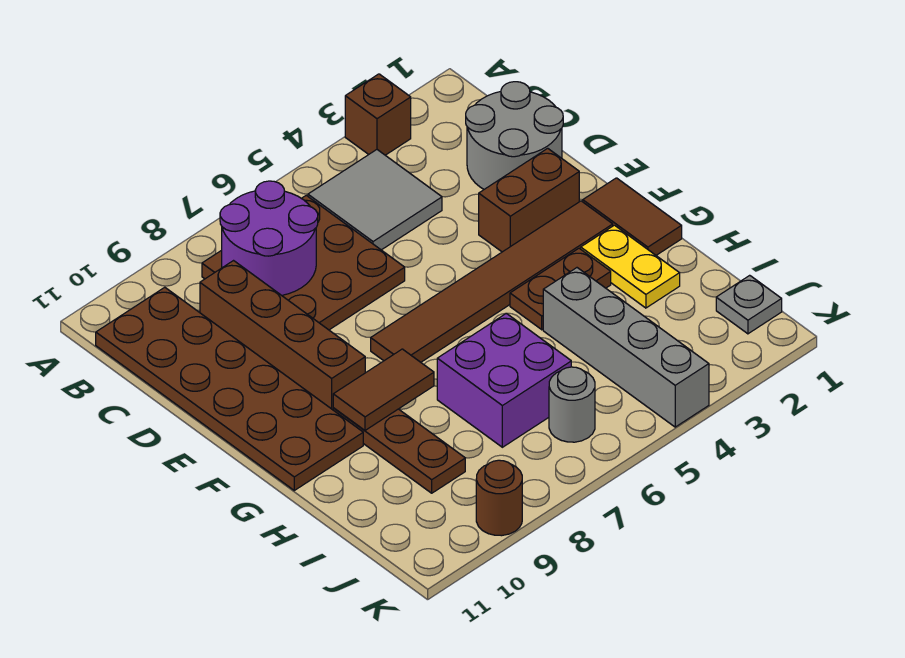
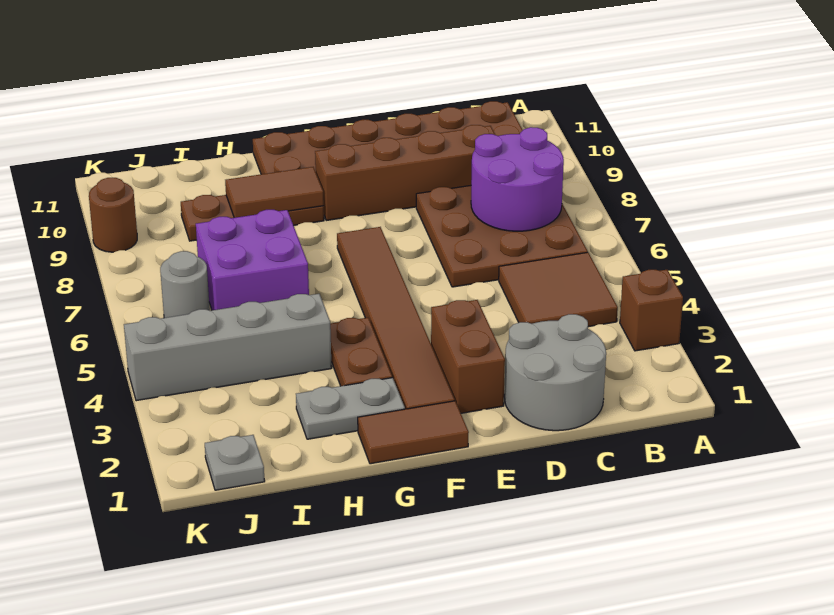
grey tile B4:C5 level 1 -> brown tile B4:C5 level 1
yellow plate G2:H2 level 1 -> grey plate G2:H2 level 1
brown tile G8:G9 level 2 -> brown tile G9:H9 level 2

